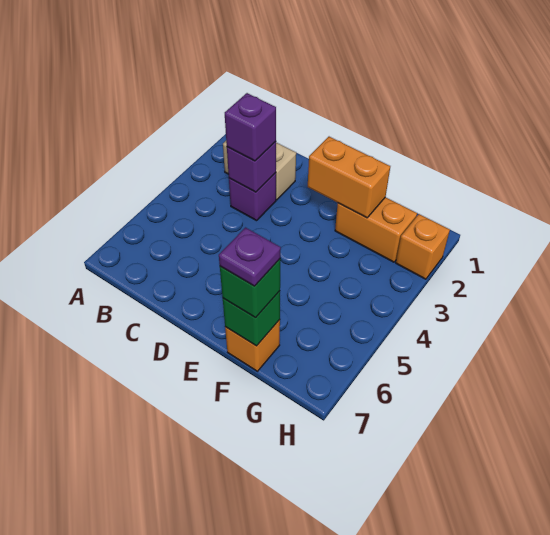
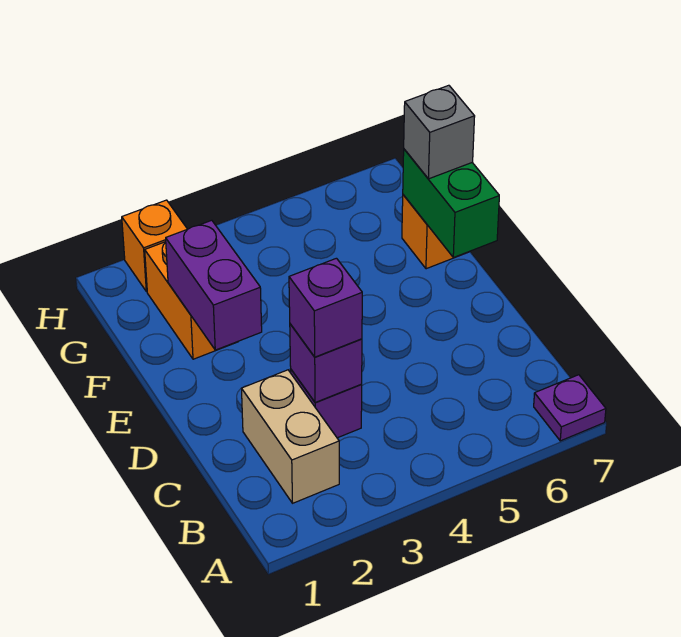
orange brick E2:F2 level 2 -> purple brick E2:F2 level 2
green brick F7 level 2 -> green brick E7:F7 level 2
green brick F7 level 3 -> grey brick F7 level 3
purple plate F7 level 4 -> purple plate A7 level 1

